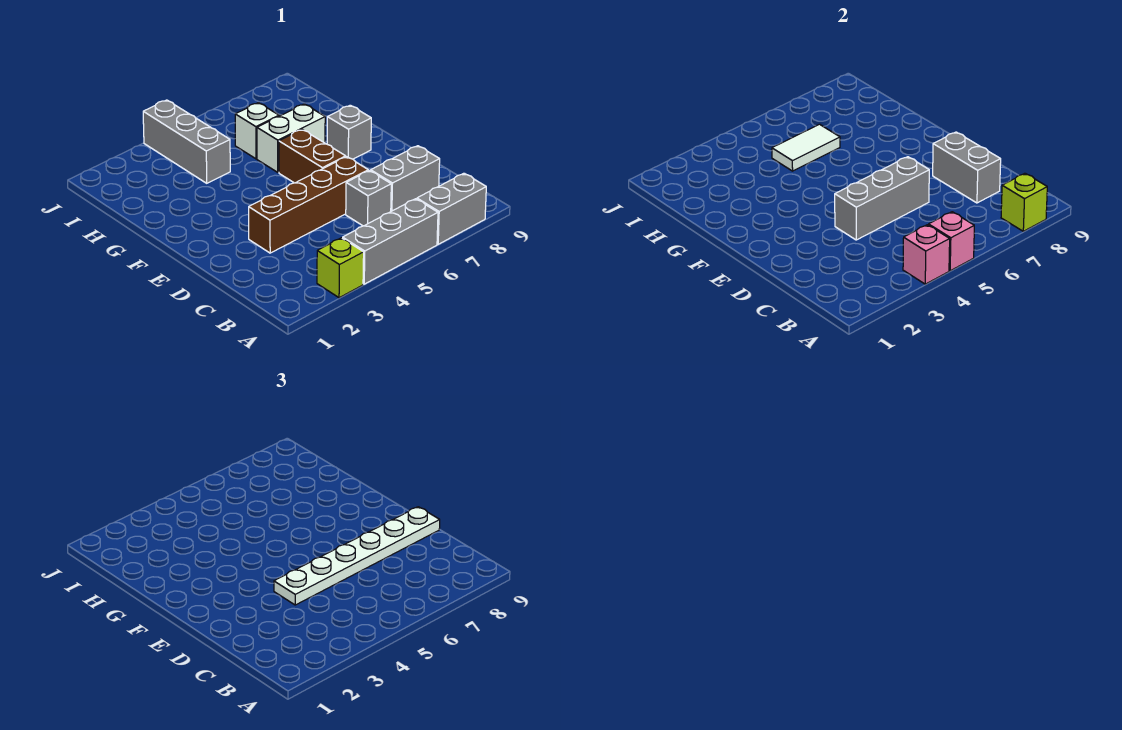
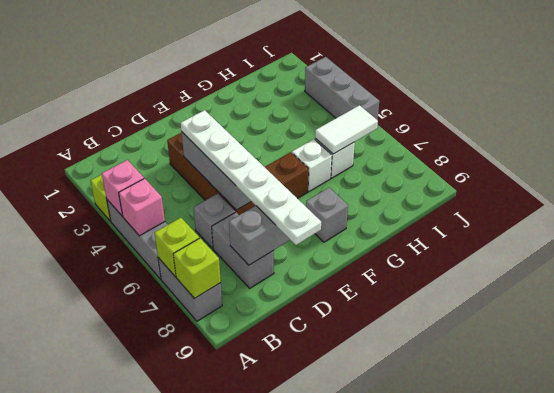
none -> lime brick A7 level 2
white brick G6:G7 level 1 -> white brick G6 level 1
grey brick H4:J4 level 1 -> grey brick J3:J5 level 1
white tile H5:H6 level 2 -> white tile H6:I6 level 2

